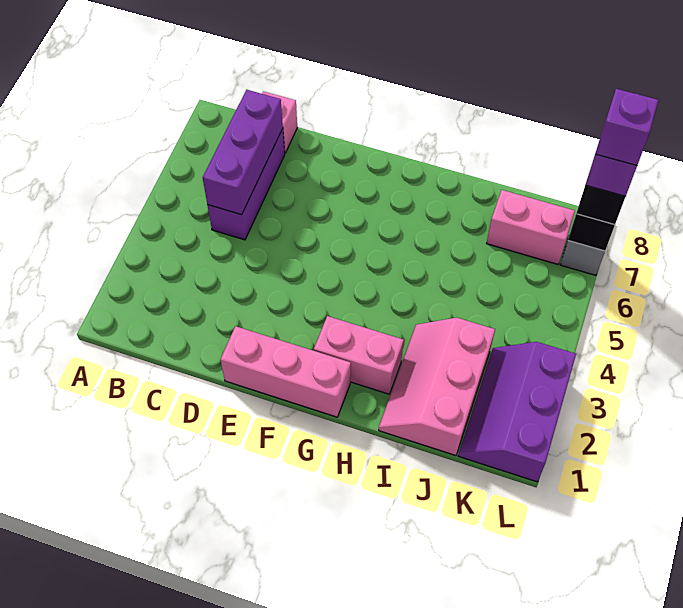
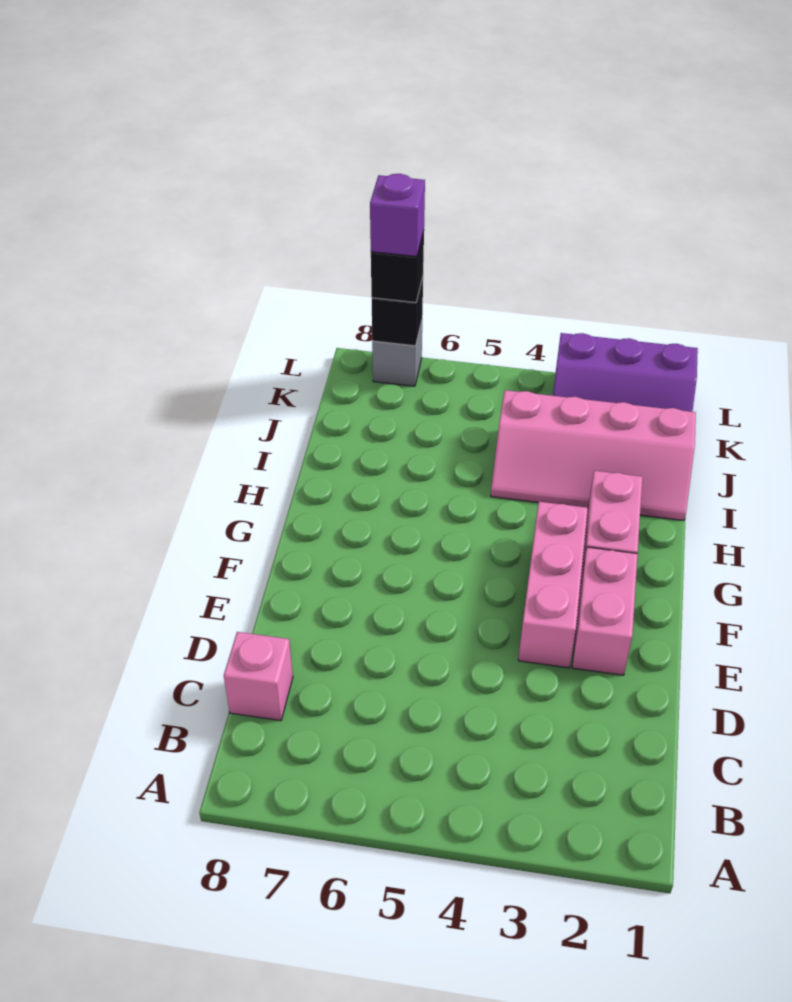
purple brick C5:C7 level 1 -> none
purple brick C5:C7 level 2 -> none
pink brick E1:G1 level 1 -> pink brick E3:G3 level 1
pink slope I1:J3 level 1 top J -> pink slope I1:J4 level 1 top J
pink brick J7:K7 level 1 -> pink brick E2:F2 level 1
purple brick L7 level 5 -> none

